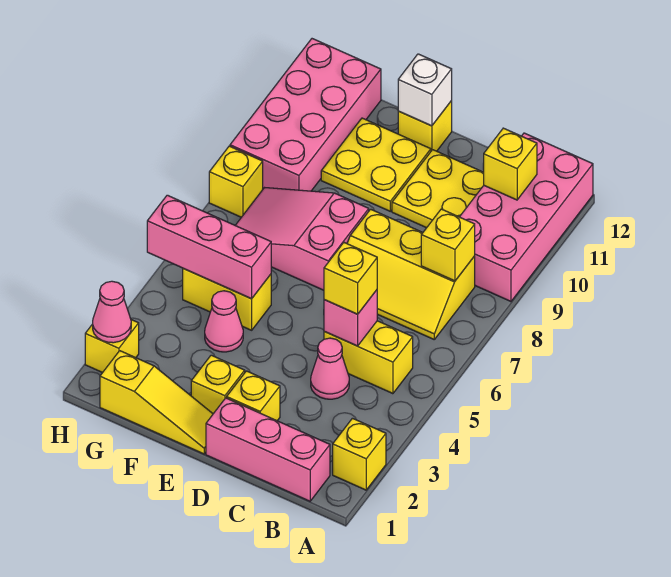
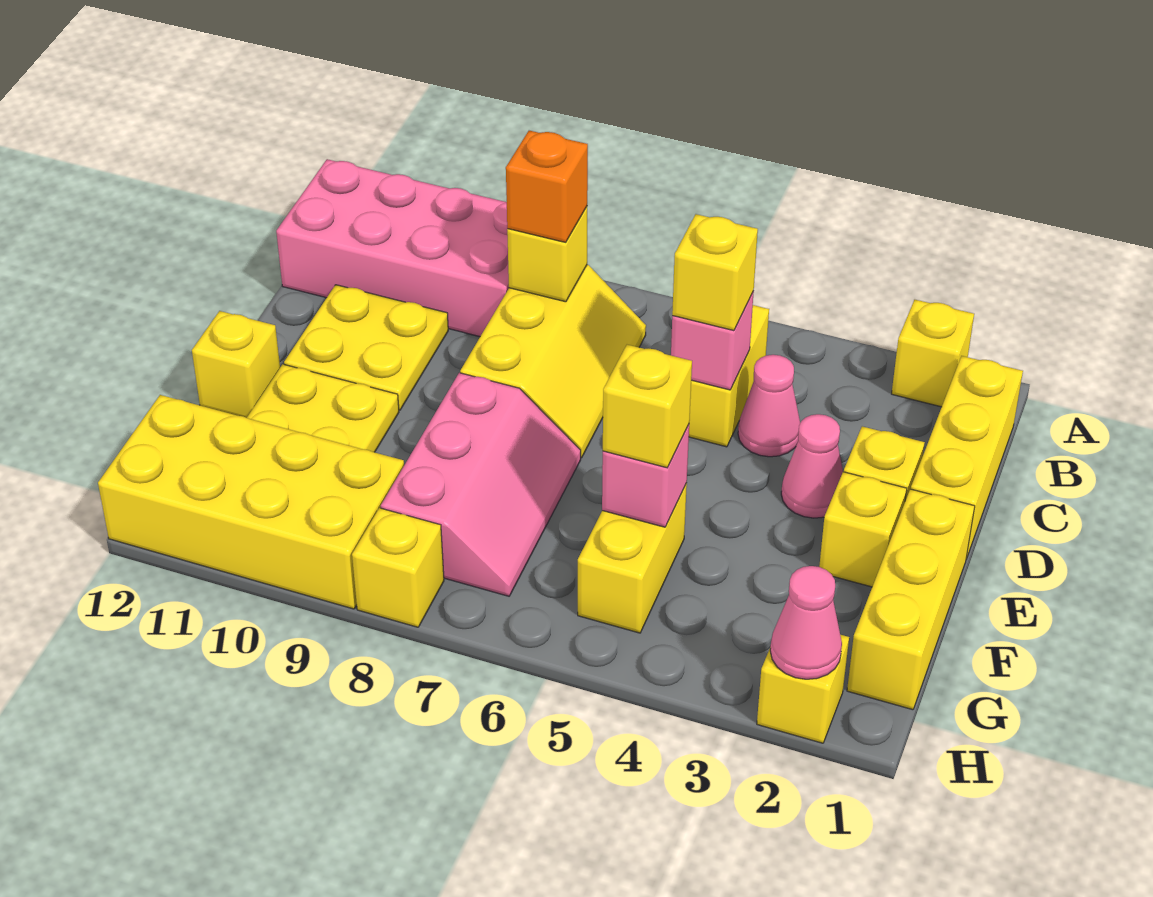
pink brick B1:D1 level 1 -> yellow brick B1:D1 level 1
none -> orange brick B8 level 3
yellow brick B11 level 2 -> yellow brick F5 level 3
yellow slope E1:G1 level 1 top G -> yellow brick E1:G1 level 1
pink slope E7:G8 level 1 top E -> pink slope E7:G8 level 1 top 8
white brick E12 level 2 -> none
pink cone F4 level 1 -> pink cone D3 level 1
pink brick F5:H5 level 2 -> pink brick F5 level 2
pink brick G9:H12 level 1 -> yellow brick G9:H12 level 1

